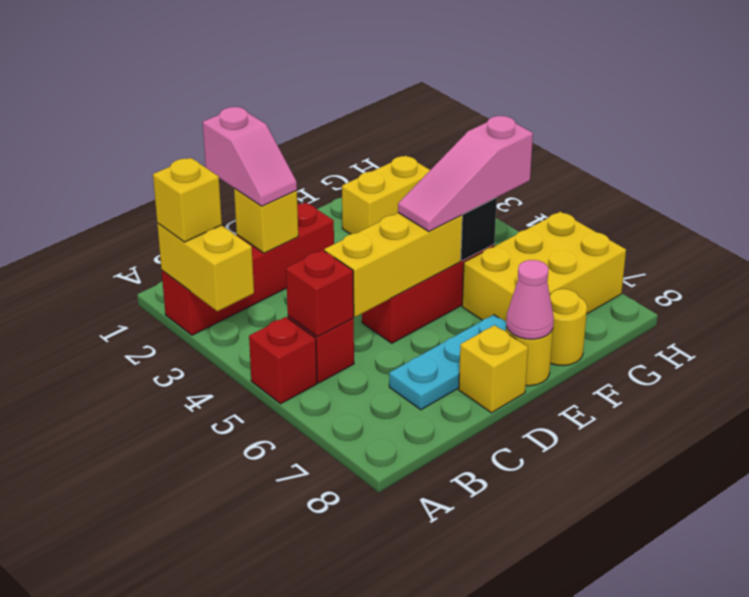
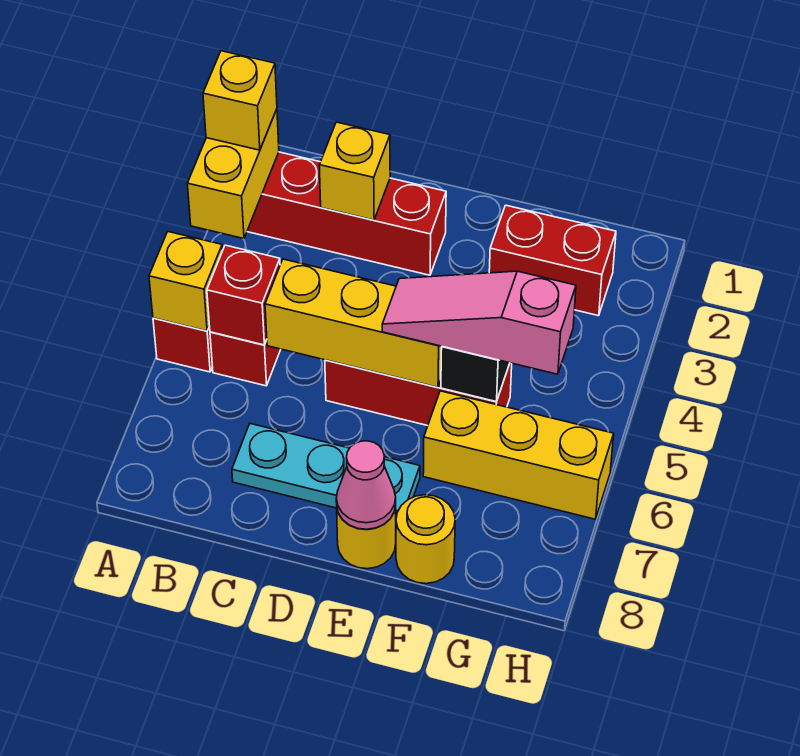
pink slope C1:C2 level 3 top 1 -> none
yellow brick D8 level 1 -> yellow brick A5 level 2
yellow brick F2:G2 level 1 -> red brick F2:G2 level 1
yellow brick F6:H7 level 1 -> yellow brick F6:H6 level 1

